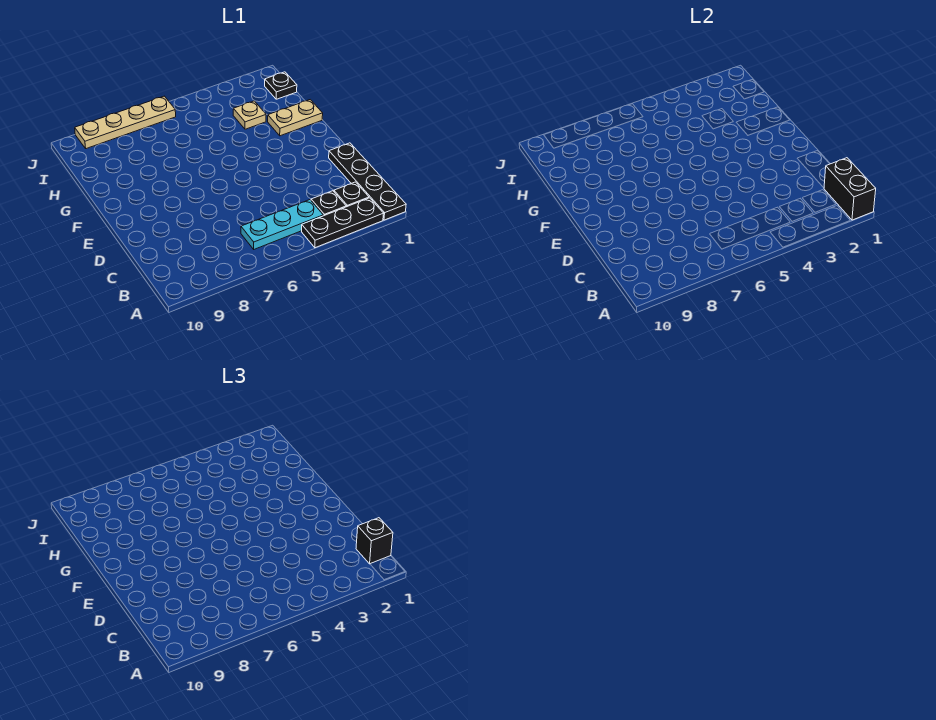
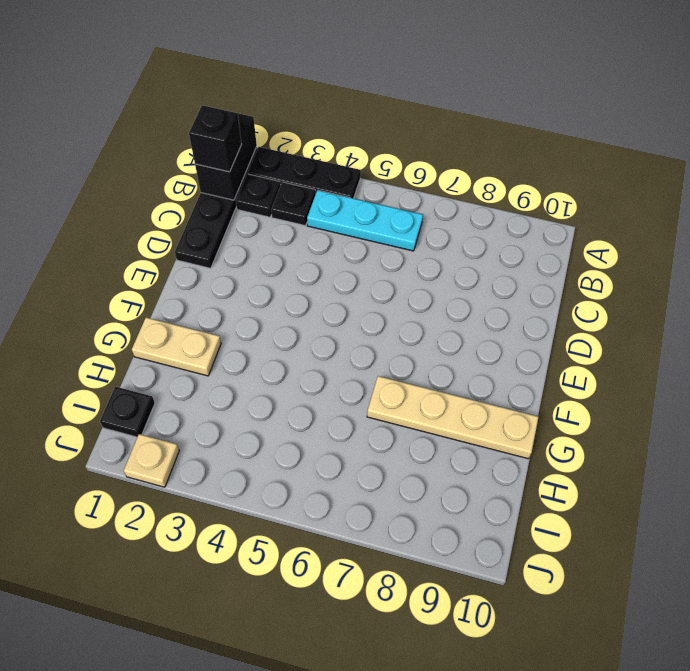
tan plate H3 level 1 -> tan plate J2 level 1
tan plate J6:J9 level 1 -> tan plate G7:G10 level 1

